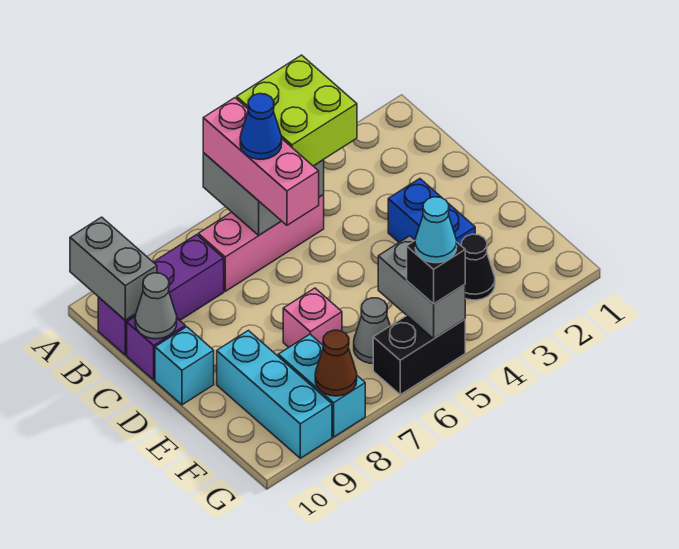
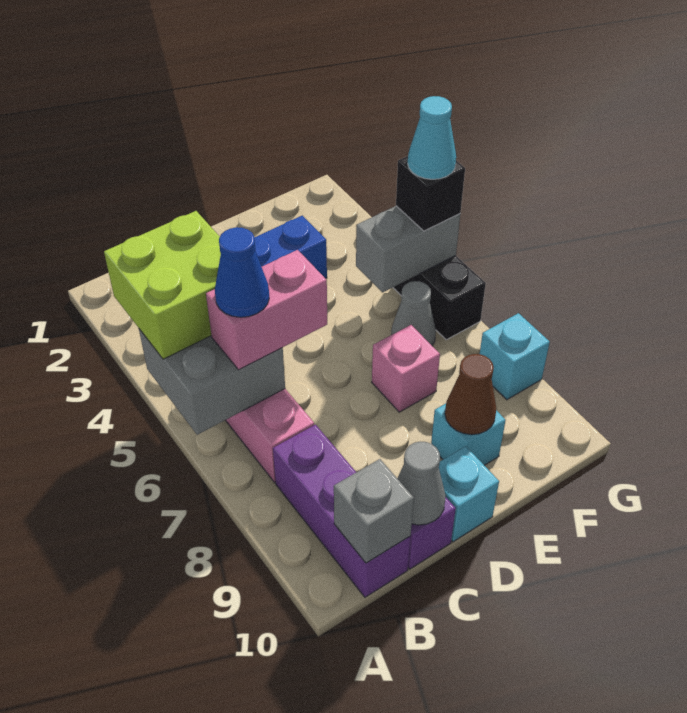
pink brick A6:C6 level 3 -> pink brick B6:C6 level 3
grey brick A10:B10 level 2 -> grey brick B10 level 2
cyan brick E9:G9 level 1 -> cyan brick E9 level 1
black cone F3 level 1 -> none
cyan brick F8:G8 level 1 -> cyan brick G8 level 1
brown cone G8 level 2 -> brown cone E9 level 2

